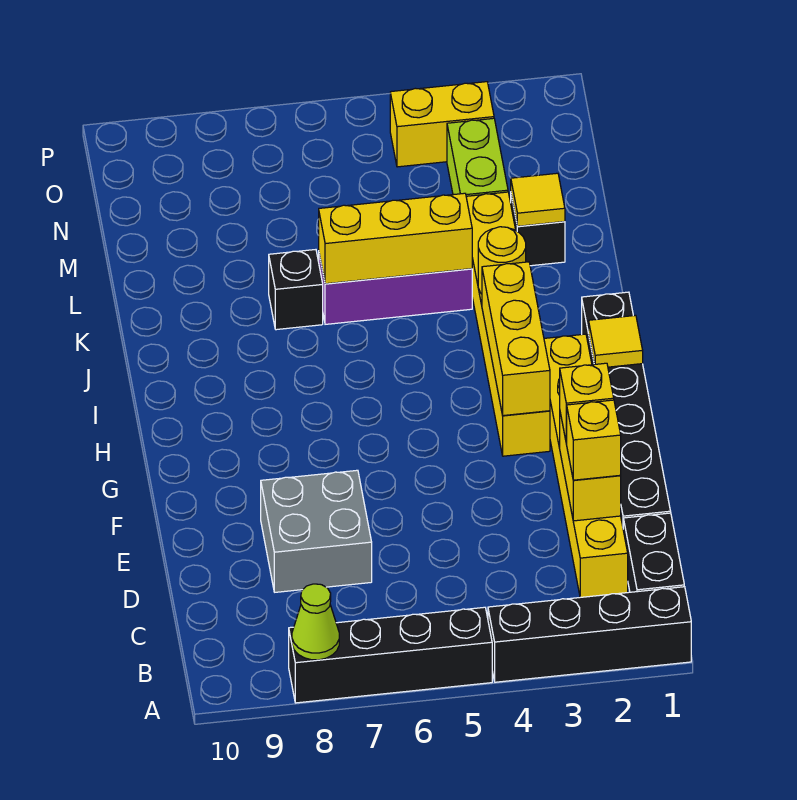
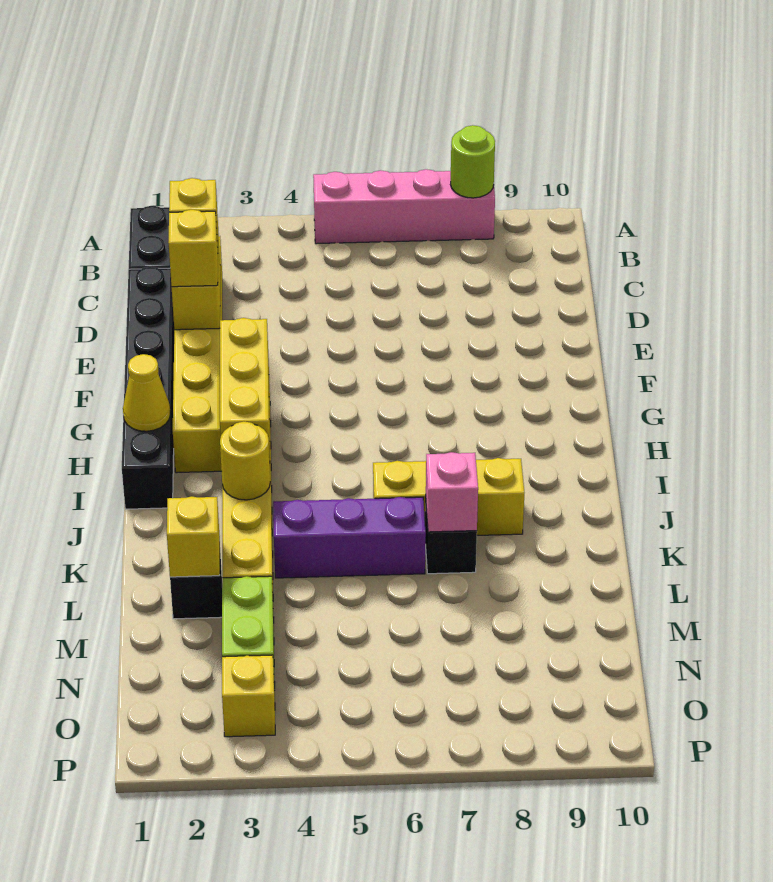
black brick A1:A4 level 1 -> none
black brick A5:A8 level 1 -> pink brick A5:A8 level 1
lime cone A8 level 2 -> lime round brick A8 level 2
grey brick D7:E8 level 1 -> none
yellow tile H1 level 2 -> yellow cone H1 level 2
yellow brick K4:K6 level 2 -> yellow brick J6:J8 level 1
none -> pink brick K7 level 2
yellow tile L2 level 2 -> yellow brick L2 level 2
yellow brick O3:O4 level 1 -> yellow brick O3 level 1

